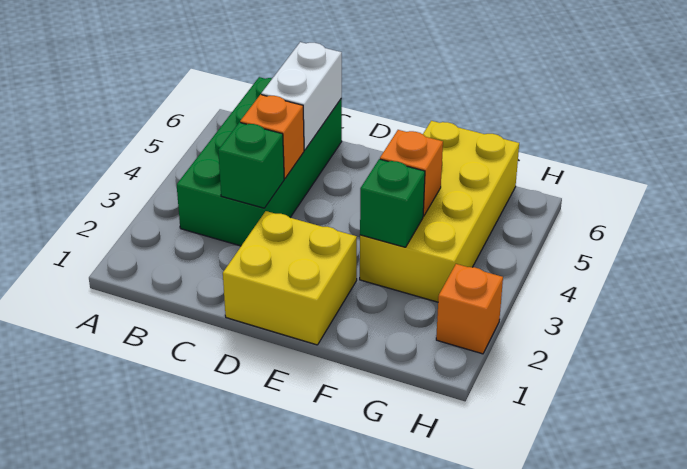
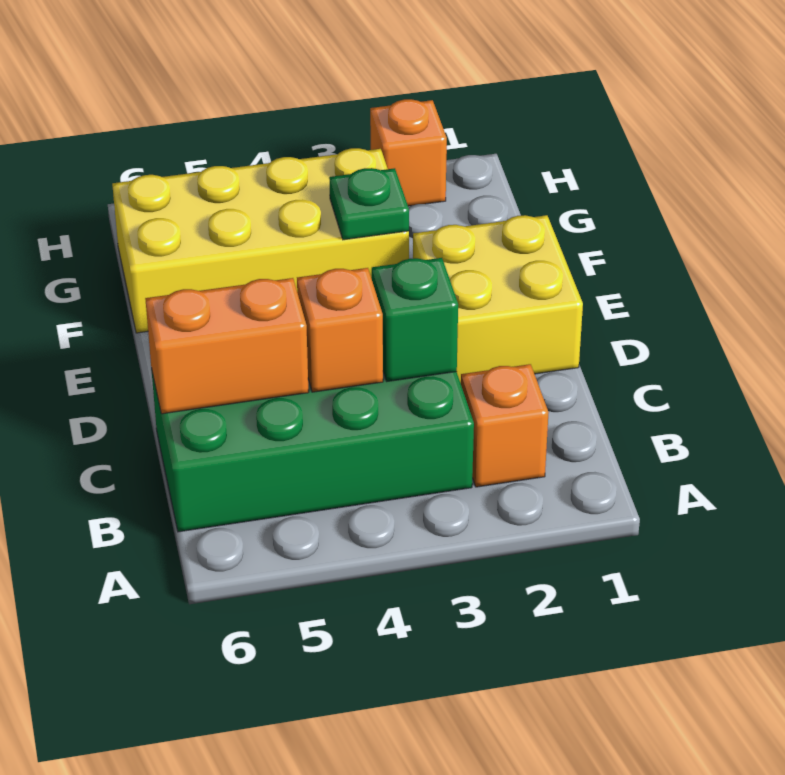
white brick C5:C6 level 2 -> orange brick C5:C6 level 2
green brick F3 level 2 -> green plate F3 level 2
orange brick F4 level 2 -> orange brick B2 level 1

